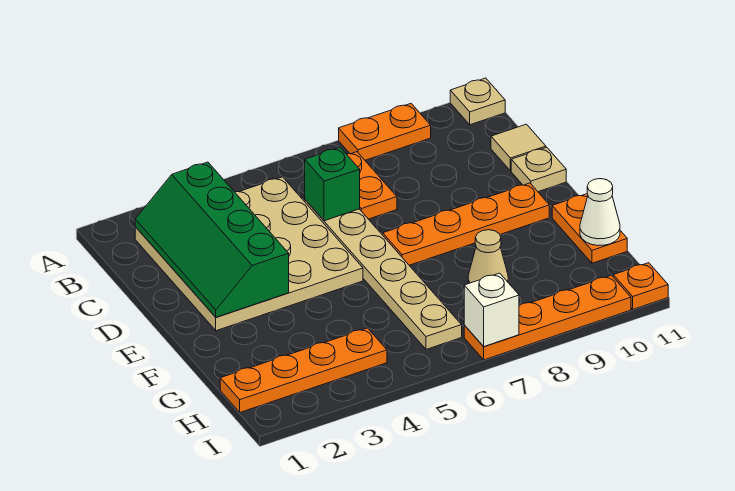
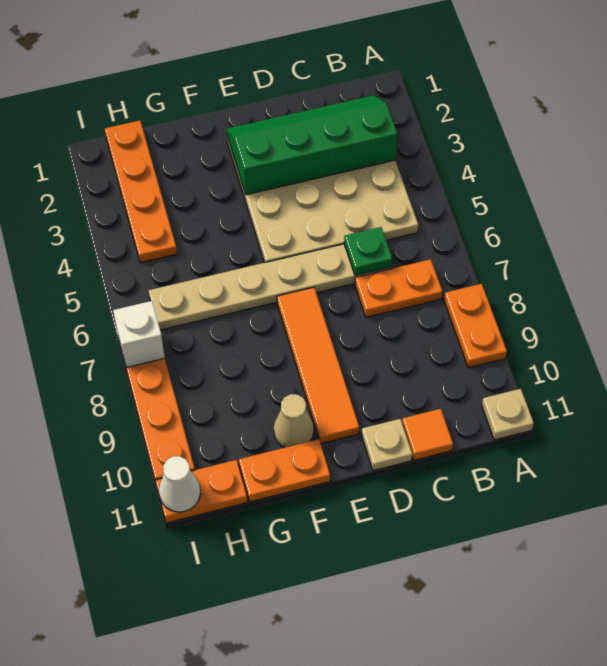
green brick C6 level 2 -> green plate C6 level 2
tan tile C11 level 1 -> orange tile C11 level 1
orange plate E7:E10 level 1 -> orange tile E7:E10 level 1
tan cone G8 level 1 -> tan cone F10 level 1
white cone G11 level 2 -> white cone I11 level 2
orange plate I11 level 1 -> orange plate H11:I11 level 1

